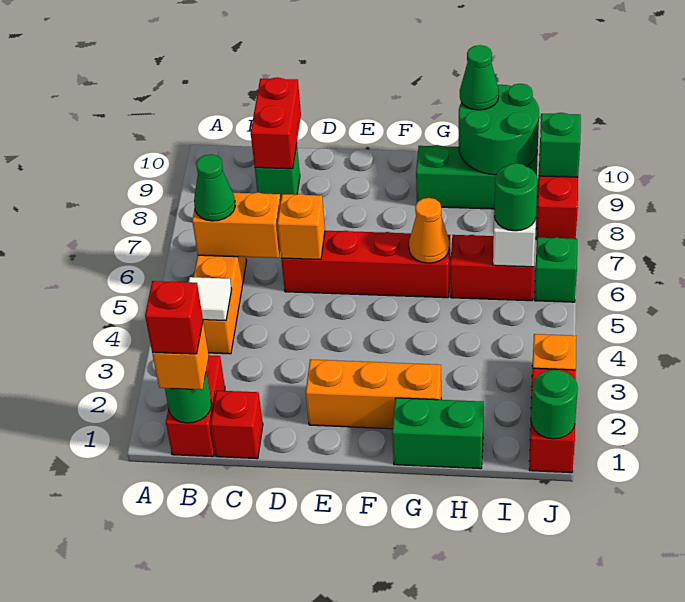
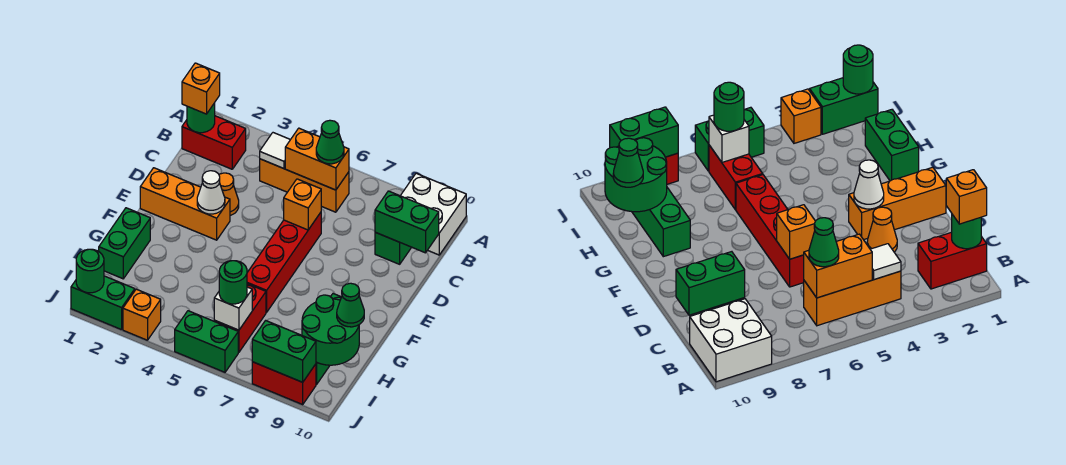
none -> white brick A9:B10 level 1
red brick B1 level 4 -> none
orange brick B6:C6 level 2 -> orange brick B5:B6 level 2
red brick C1 level 1 -> none
red brick C9:C10 level 2 -> green brick C9:C10 level 2
orange brick E2:G2 level 1 -> orange brick E1:E3 level 1
none -> white cone E3 level 2
orange cone G6 level 2 -> orange cone D3 level 1
red brick J1:J2 level 1 -> green brick J1:J2 level 1
green brick J6 level 1 -> green brick J5:J6 level 1
green brick J9 level 2 -> green brick J8:J9 level 2

